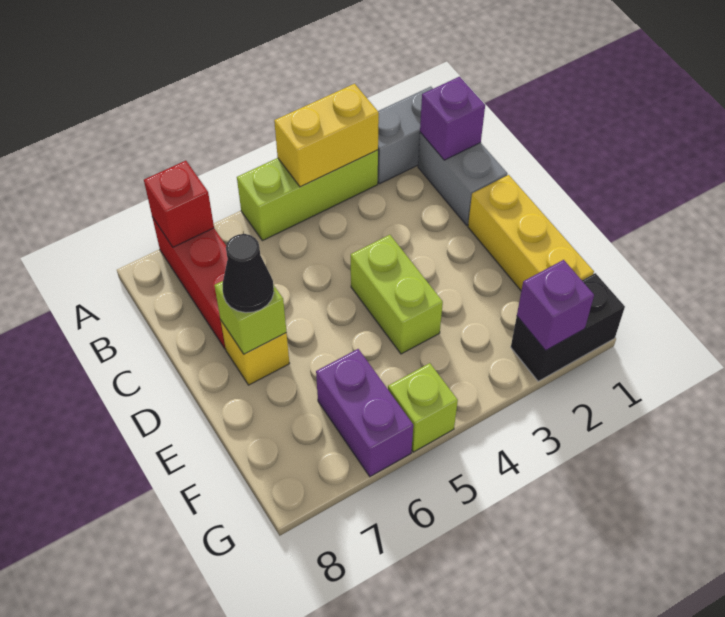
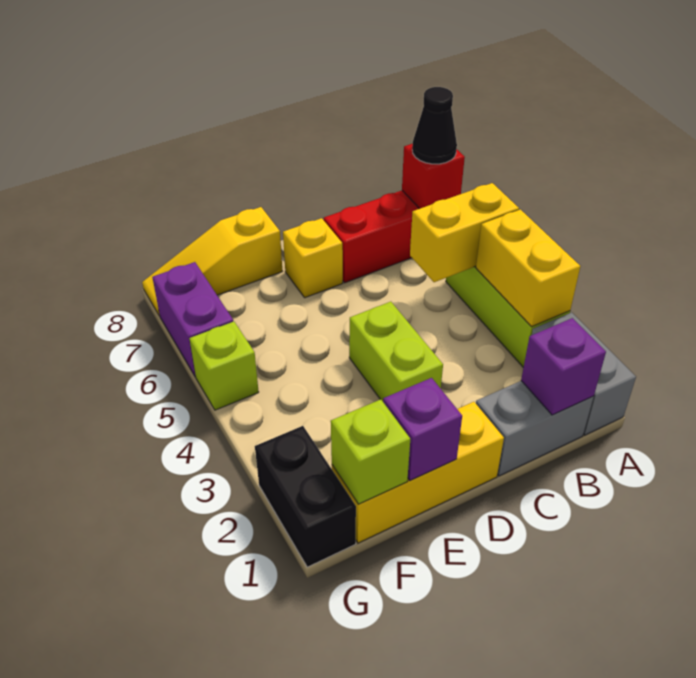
none -> yellow brick A5:B5 level 2
lime brick D4:E4 level 1 -> lime brick D3:D4 level 1
lime brick D7 level 2 -> lime brick F1 level 2
black cone D7 level 3 -> black cone A7 level 3
none -> yellow slope E8:G8 level 1 top E
purple brick F6:G6 level 1 -> purple brick G6:G7 level 1
purple brick G2 level 2 -> purple brick E1 level 2

